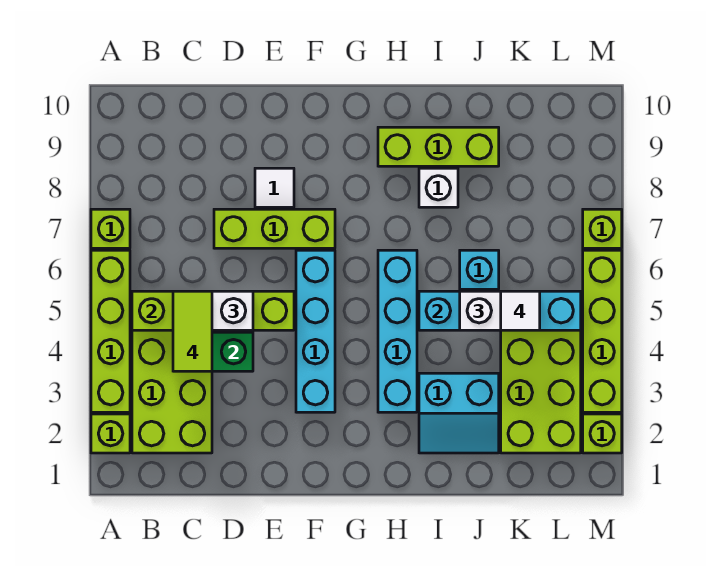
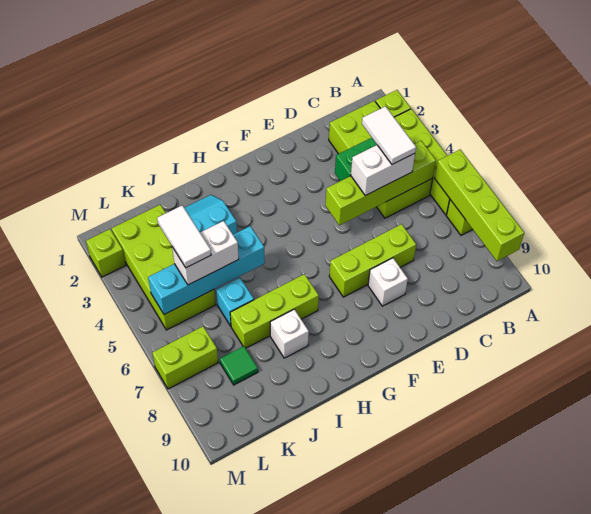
lime tile C4:C5 level 4 -> white tile C4:C5 level 4
white tile E8 level 1 -> white brick E8 level 1
cyan brick F3:F6 level 1 -> none
cyan brick H3:H6 level 1 -> none
lime brick H9:J9 level 1 -> lime brick H7:J7 level 1
white tile K5 level 4 -> white tile K4:K5 level 4
none -> green tile K8 level 1
lime brick M3:M6 level 1 -> lime brick A6:A9 level 2
lime brick M7 level 1 -> lime brick L7:M7 level 1

